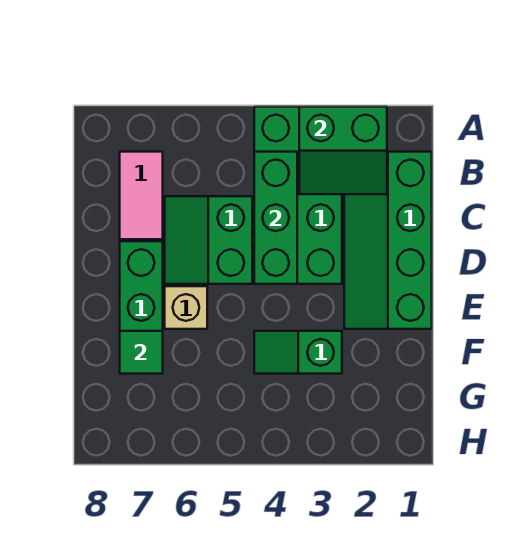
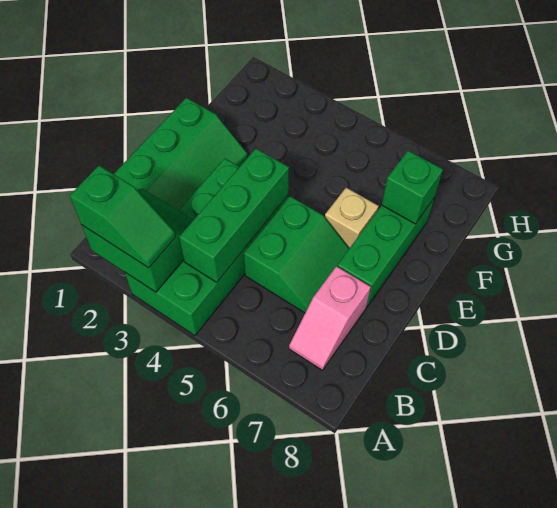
pink tile B7:C7 level 1 -> pink slope B7:C7 level 1 top C
green slope F3:F4 level 1 top 3 -> green slope A2:A3 level 3 top 2
green tile F7 level 2 -> green brick F7 level 2

